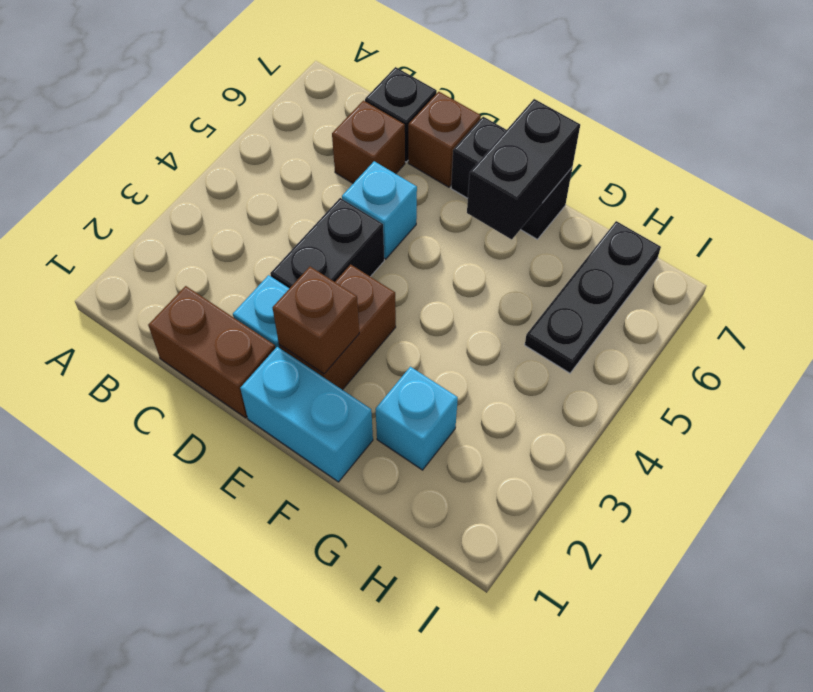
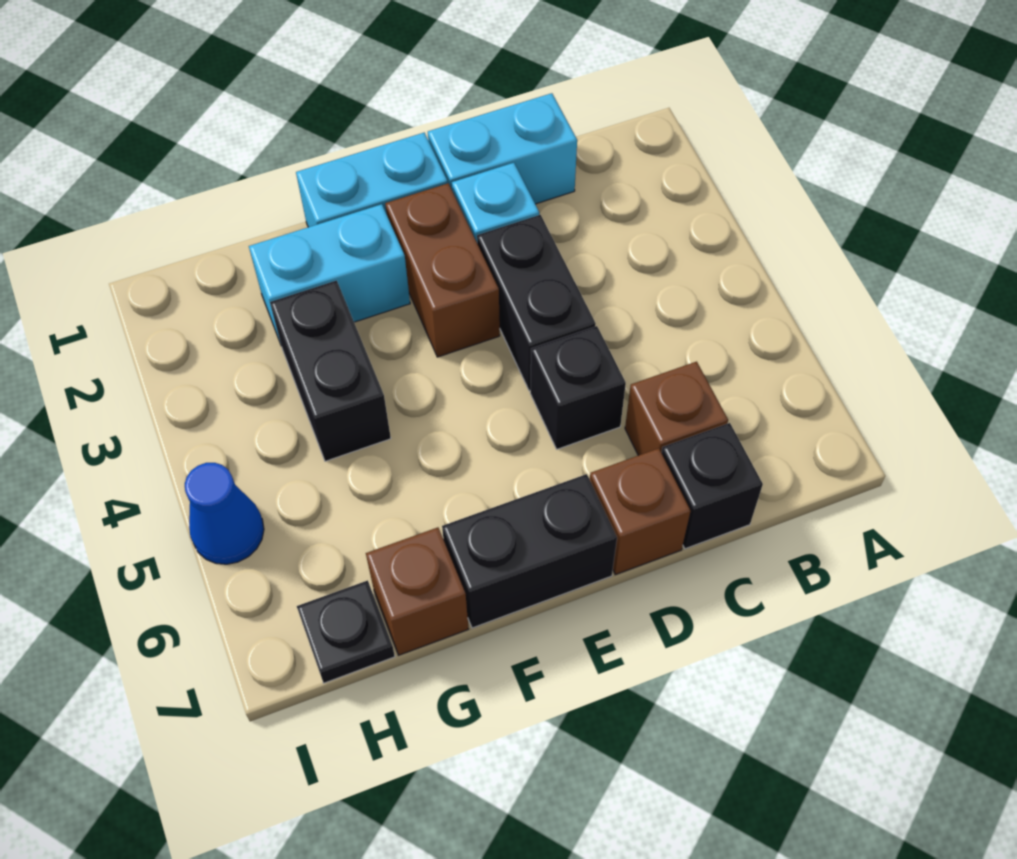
brown brick C1:D1 level 1 -> cyan brick C1:D1 level 1
cyan brick D5 level 1 -> black brick D5 level 1
brown brick E2 level 2 -> brown brick G7 level 1
black brick F6:F7 level 2 -> black brick G3:G4 level 1
cyan brick G2 level 1 -> cyan brick F2:G2 level 1
black plate H5:H7 level 1 -> black plate H7 level 1
none -> blue cone I5 level 1

